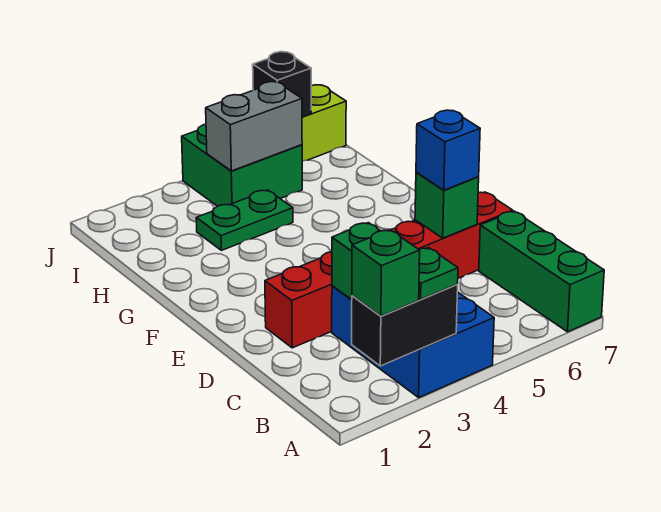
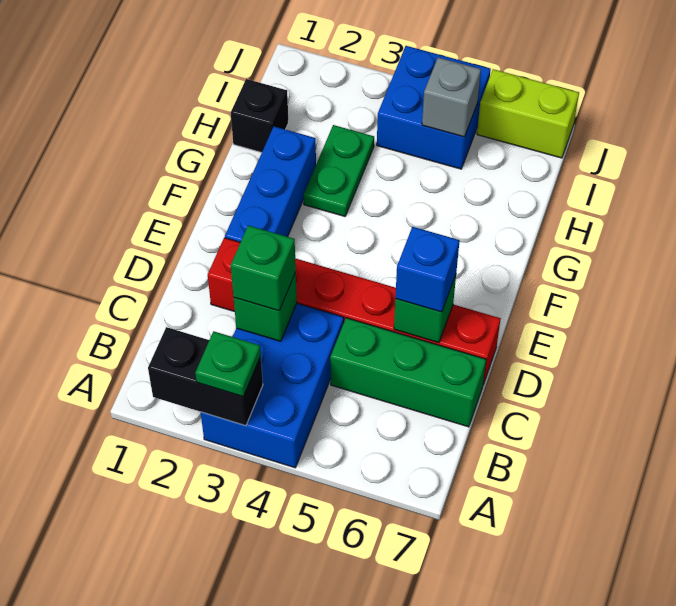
green brick A2 level 3 -> green brick C3 level 3
green brick A7:C7 level 1 -> green brick C5:C7 level 1
none -> blue brick E2:G2 level 1
green plate H3:H4 level 1 -> green plate G3:H3 level 1
green brick I4:J5 level 1 -> blue brick I4:J5 level 1
grey brick I4:I5 level 2 -> grey brick I5 level 2
black brick J6 level 2 -> black brick H1 level 1

